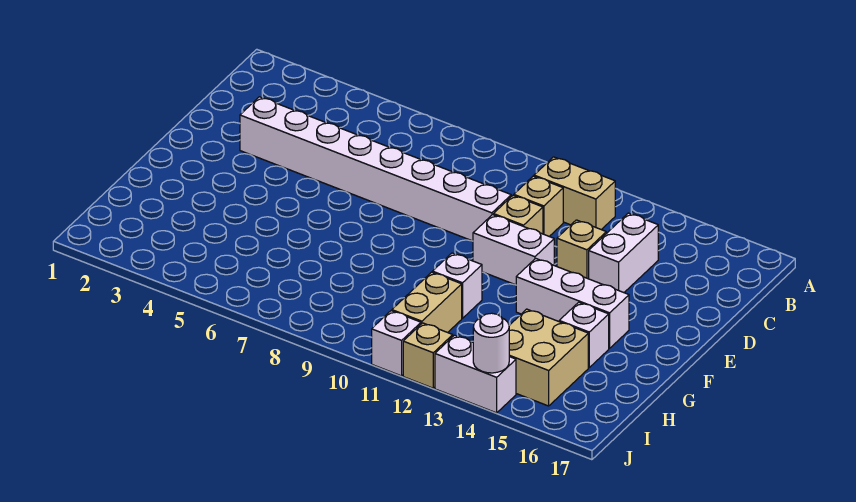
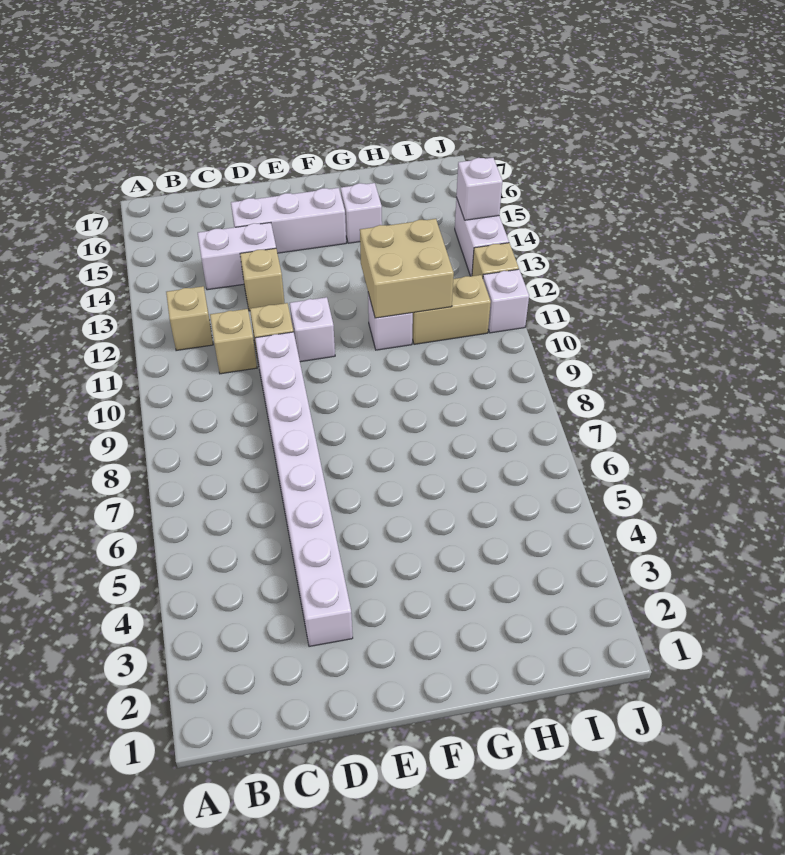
tan brick B11:B12 level 1 -> tan brick B12 level 1
white brick E11:E12 level 1 -> white brick E11 level 1
white brick F13:F15 level 1 -> white brick D15:F15 level 1
tan brick H14:I15 level 1 -> tan brick G11:H12 level 2
white round brick J14 level 2 -> white brick J14 level 2

